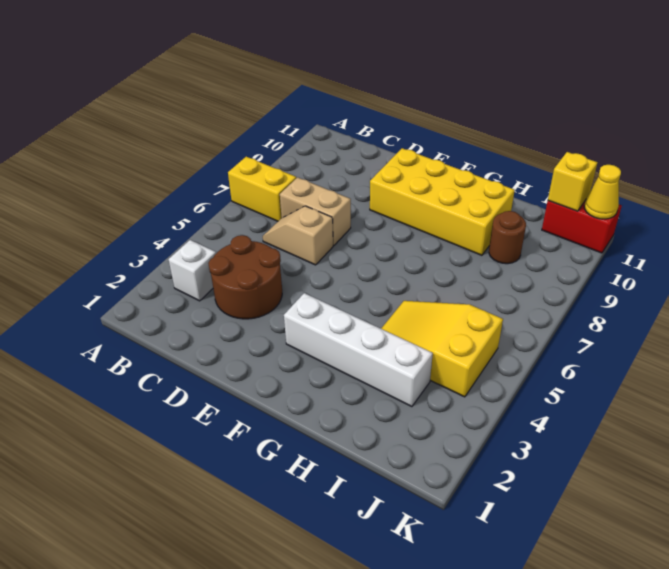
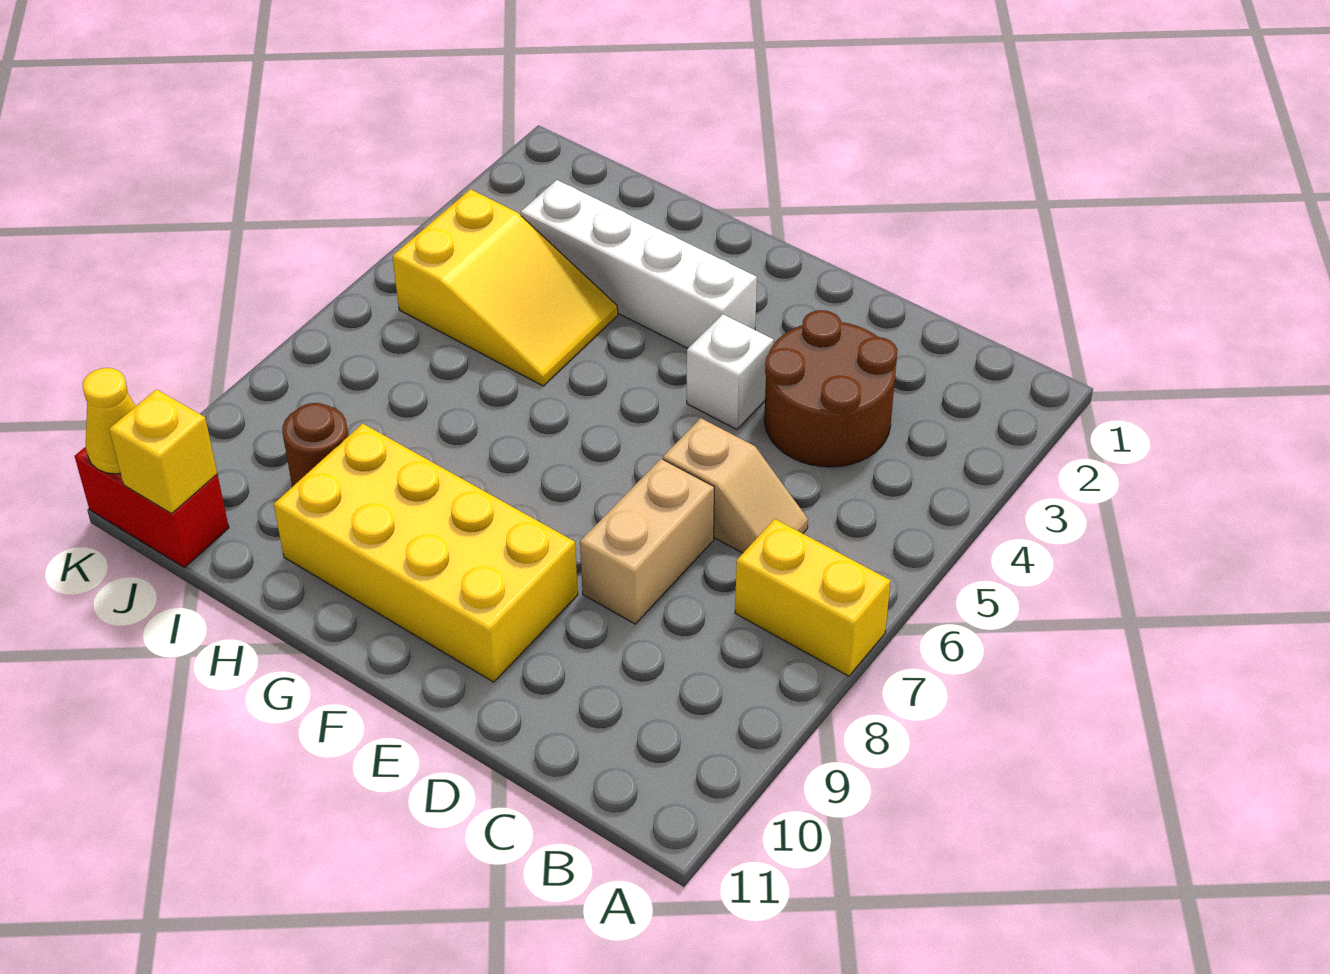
white brick B3 level 1 -> white brick E4 level 1
tan brick C7:D7 level 1 -> tan brick D7:D8 level 1

